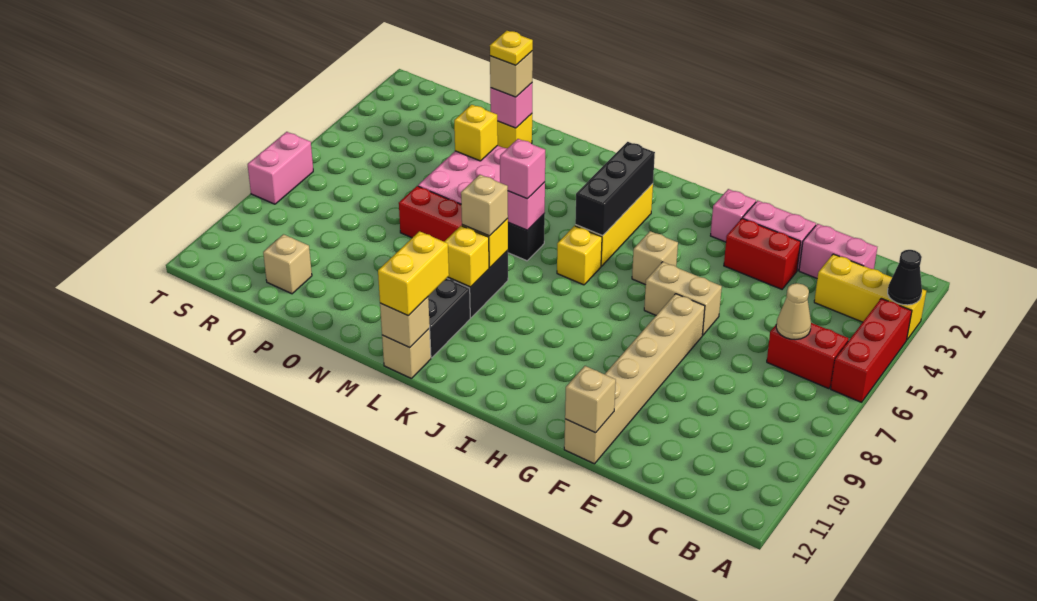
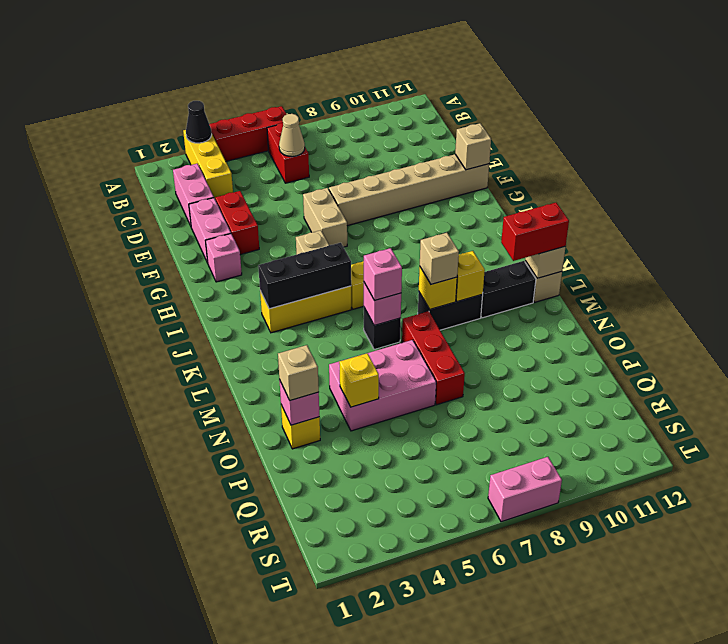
yellow brick L11:L12 level 3 -> red brick L11:L12 level 3
yellow plate O2 level 4 -> none
tan brick Q11 level 1 -> none

